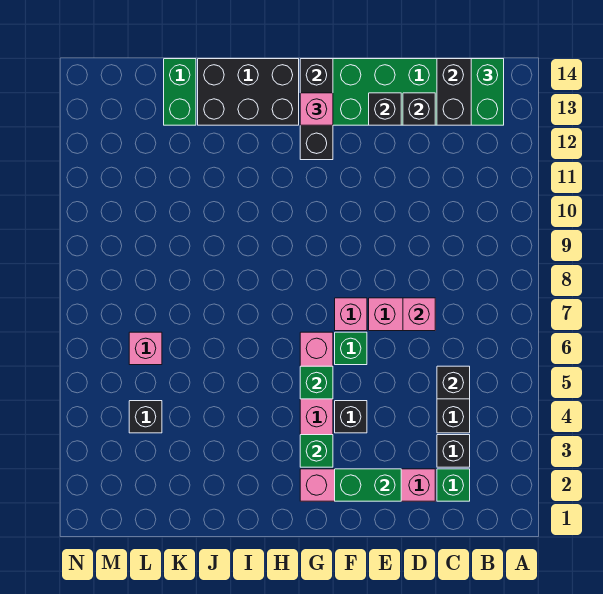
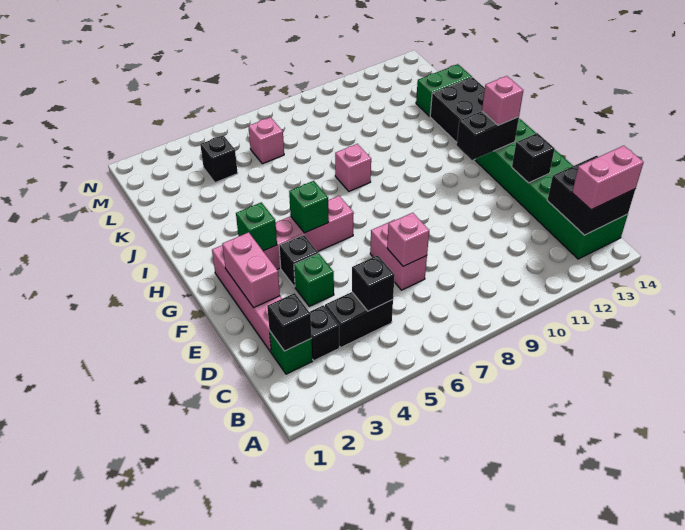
green brick B13:B14 level 3 -> pink brick B13:B14 level 3
black brick D13 level 2 -> black brick C2 level 2
green brick E2:F2 level 2 -> pink brick E2:F2 level 2
green brick F6 level 1 -> green brick E4 level 1
pink brick F7 level 1 -> pink brick I8 level 1
black brick G12:G14 level 2 -> black brick G12:G13 level 2

